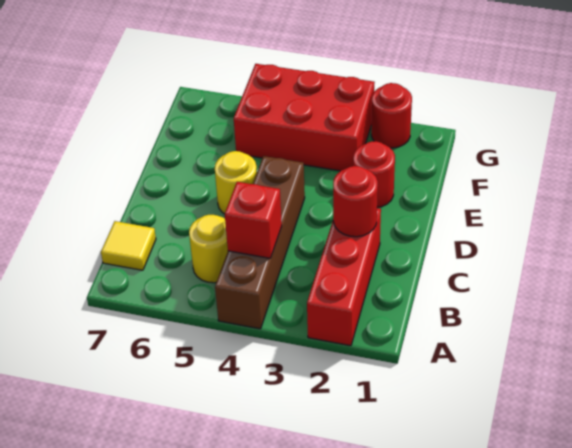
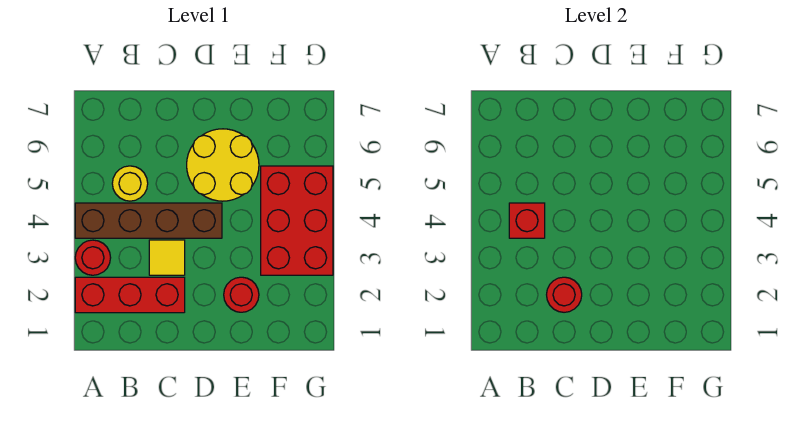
yellow tile B7 level 1 -> yellow tile C3 level 1
yellow round brick D5 level 1 -> yellow round brick D5:E6 level 1
red round brick G2 level 1 -> red round brick A3 level 1

